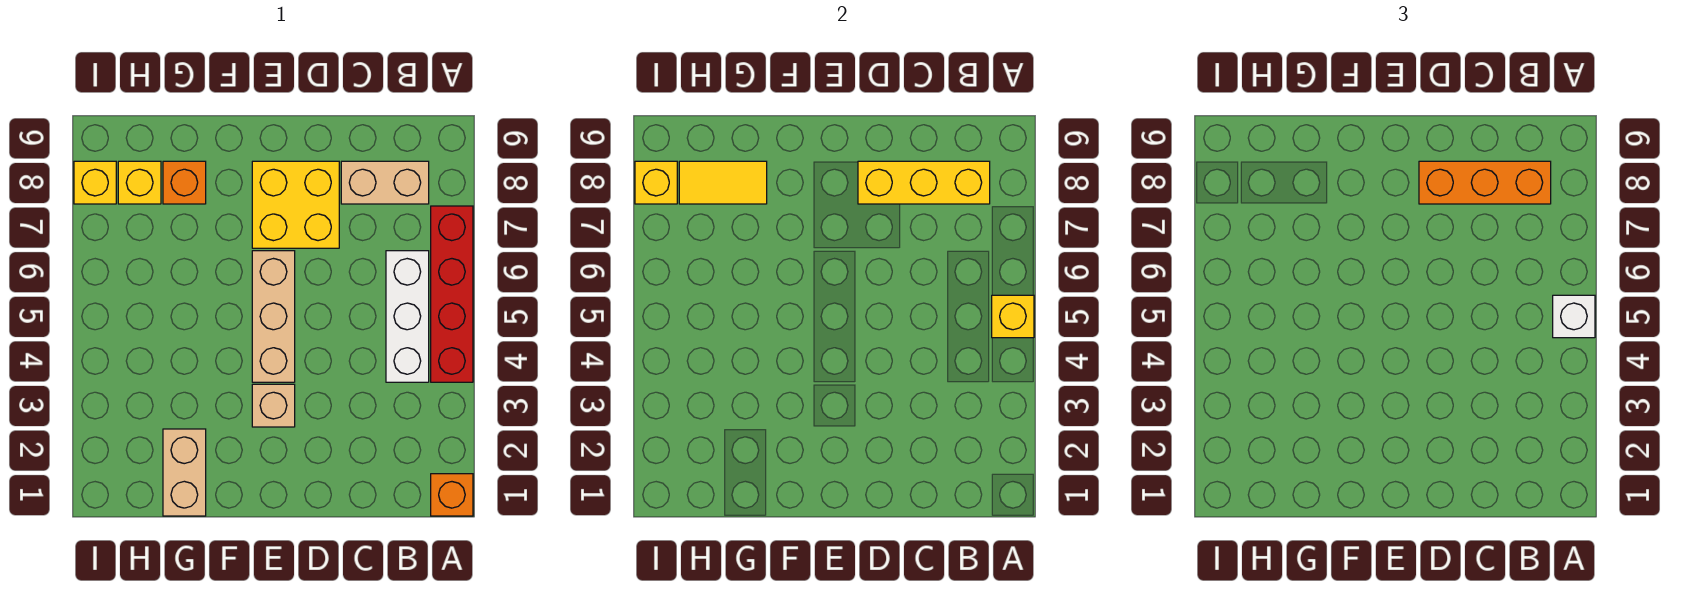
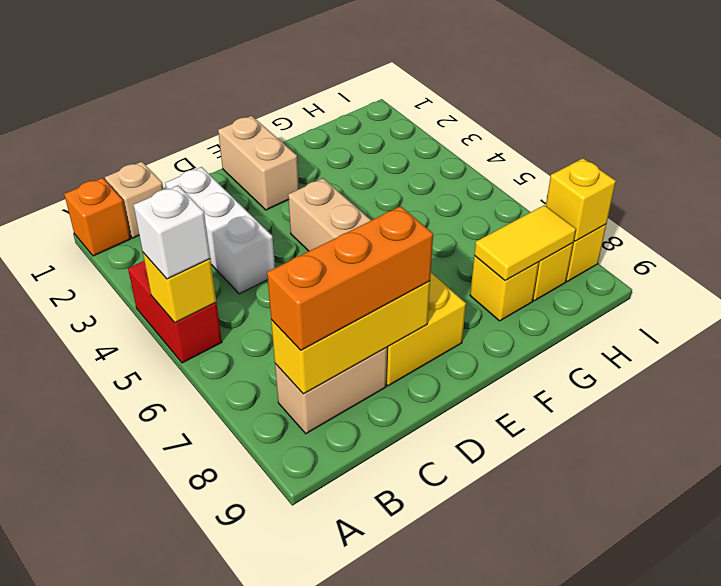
red brick A4:A7 level 1 -> red brick A4:A5 level 1
white brick B4:B6 level 1 -> white brick C2:C4 level 1
tan brick E3 level 1 -> tan brick B1 level 1
tan brick G1:G2 level 1 -> tan brick E1:E2 level 1
orange brick G8 level 1 -> yellow brick G8 level 1

